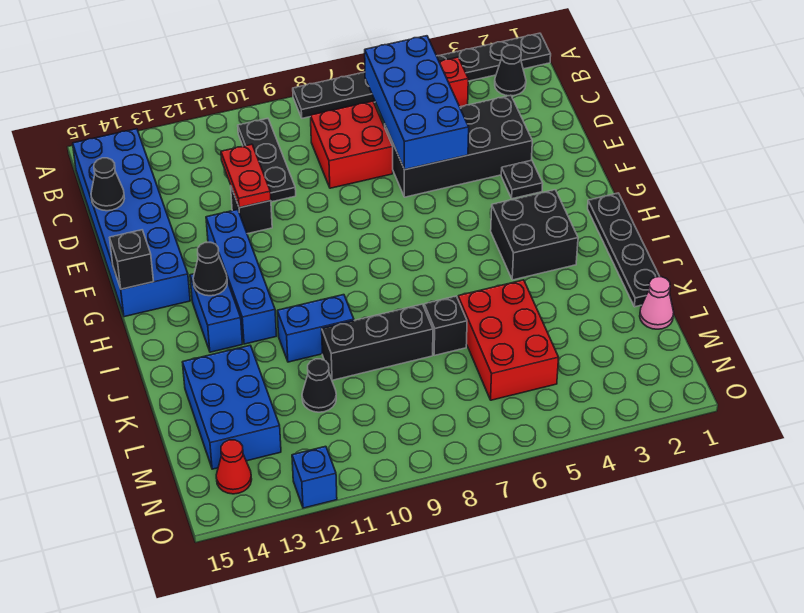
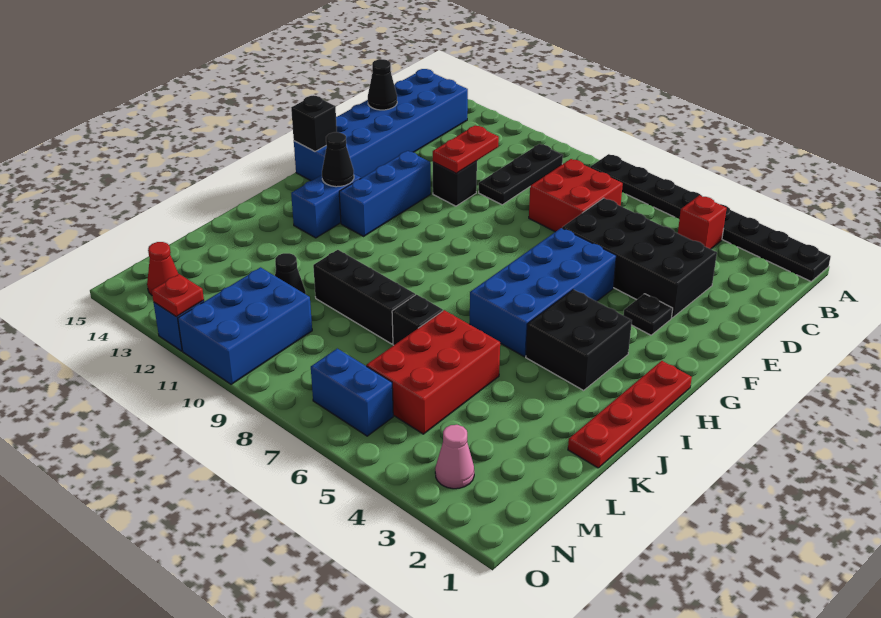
black cone B2 level 1 -> none
blue brick B5:E6 level 2 -> blue brick F5:I6 level 1
blue brick F12:I12 level 1 -> blue brick F12:H12 level 1
black plate H1:K1 level 1 -> red plate H1:K1 level 1
blue brick J10:J11 level 1 -> blue brick N6:N7 level 1
blue brick K13:M14 level 1 -> blue brick M10:O11 level 1
pink cone L1 level 1 -> pink cone N3 level 1
none -> red plate O12 level 2

